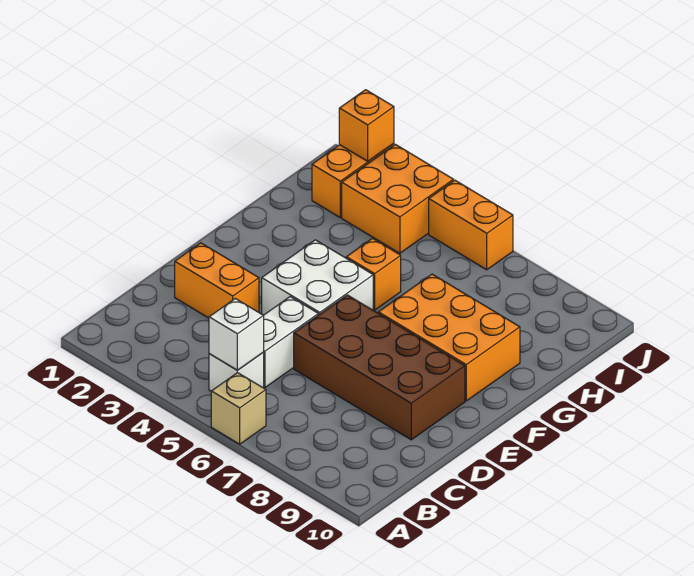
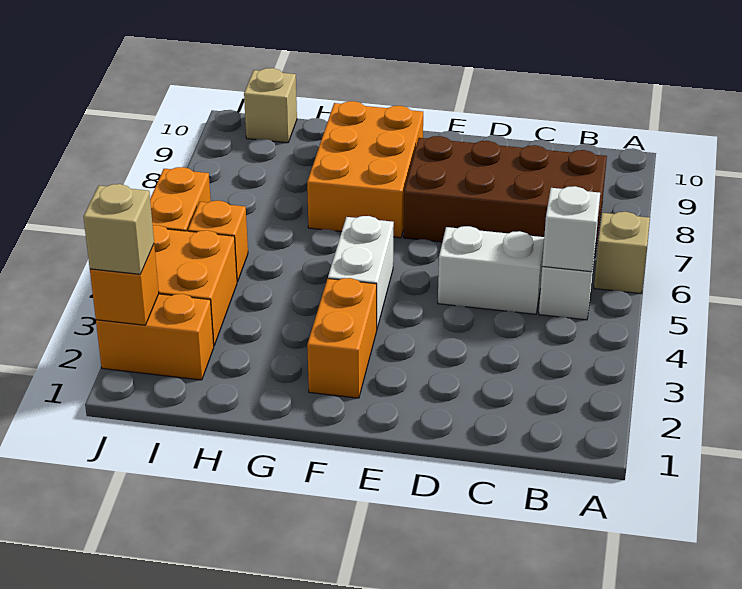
orange brick D2:D3 level 1 -> orange brick F2:F3 level 1
brown brick D6:E9 level 1 -> brown brick B7:E8 level 1
white brick E4:F5 level 1 -> white brick F4:F5 level 1
orange brick G5 level 1 -> orange brick I5 level 1
none -> tan brick I10 level 1
none -> tan brick J2 level 3

